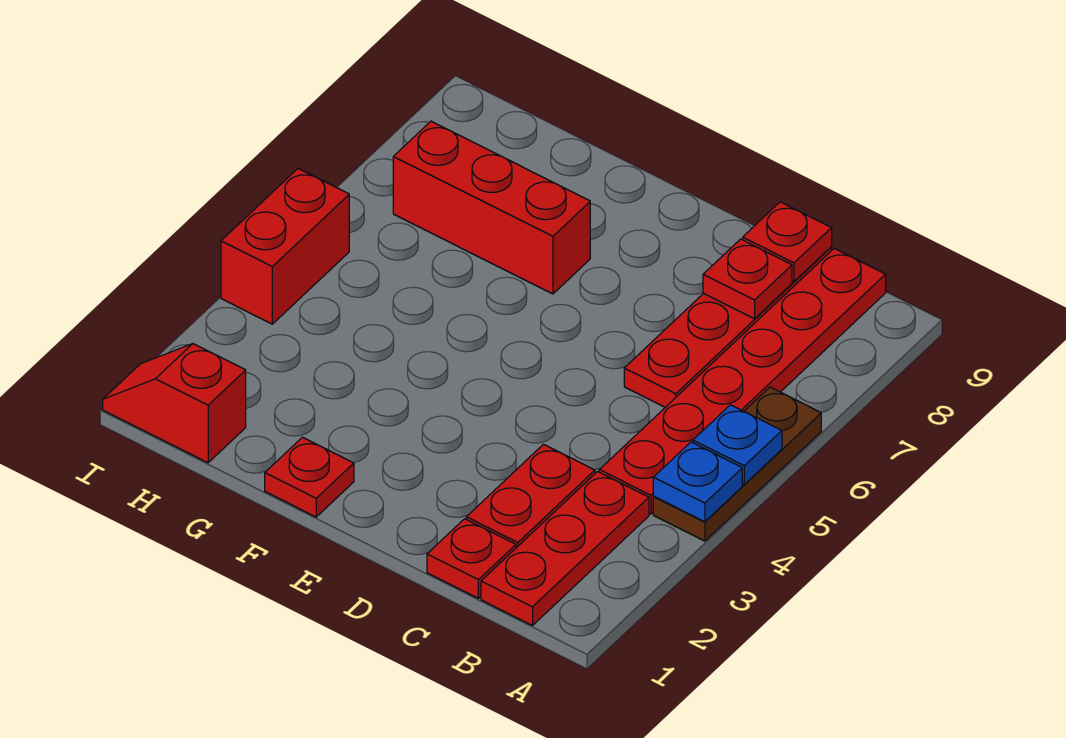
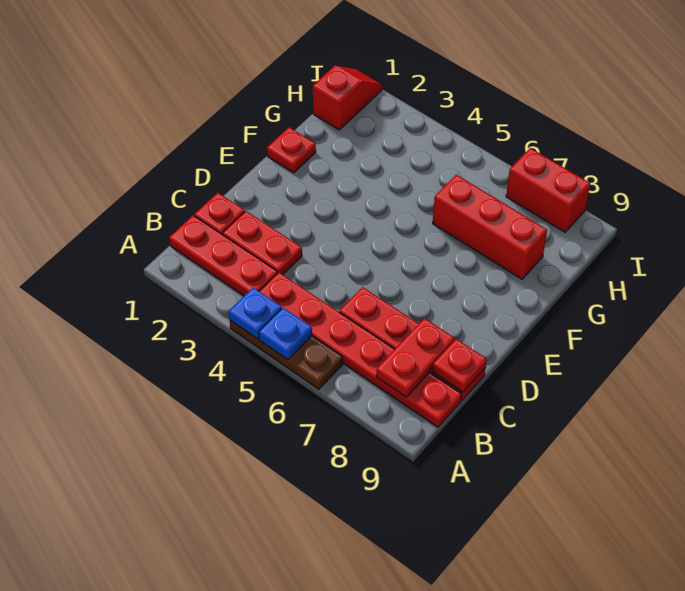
red plate C8 level 2 -> red plate B8:C8 level 2
red brick F7:H7 level 1 -> red brick G6:G8 level 1
red brick I4:I5 level 1 -> red brick I7:I8 level 1

